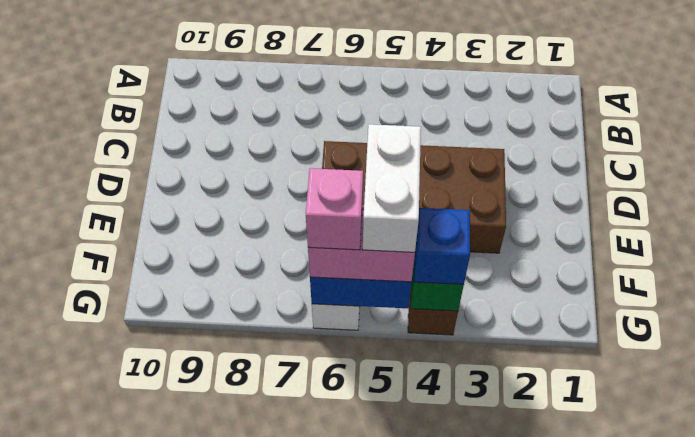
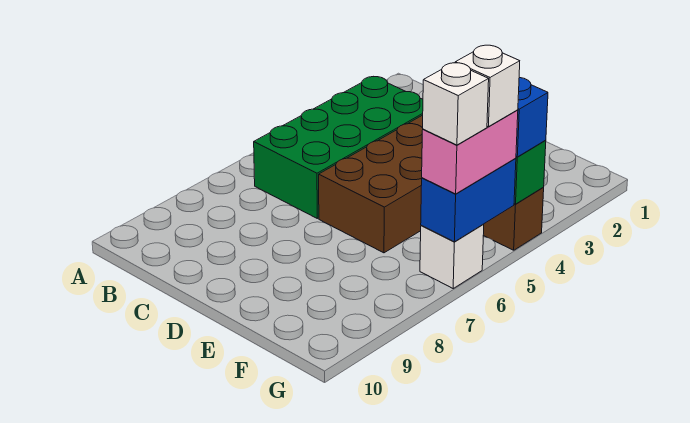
none -> green brick B3:C6 level 1
white brick F5:G5 level 4 -> white brick G5 level 4
pink brick G6 level 4 -> white brick G6 level 4

